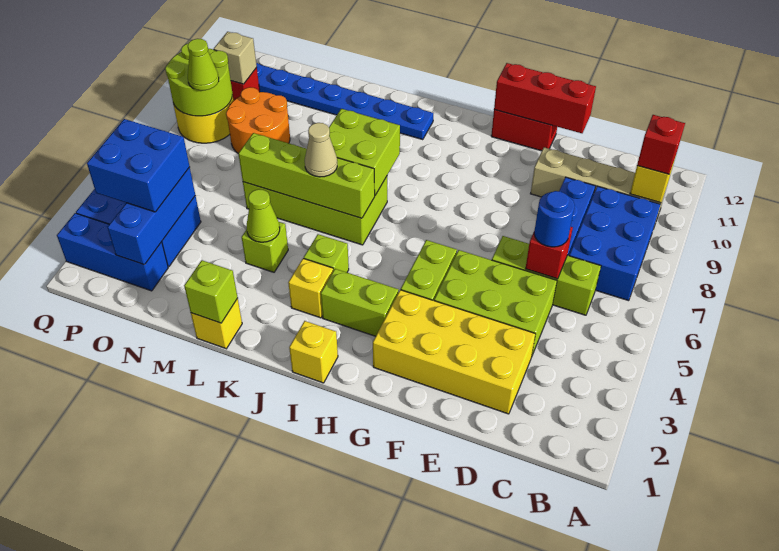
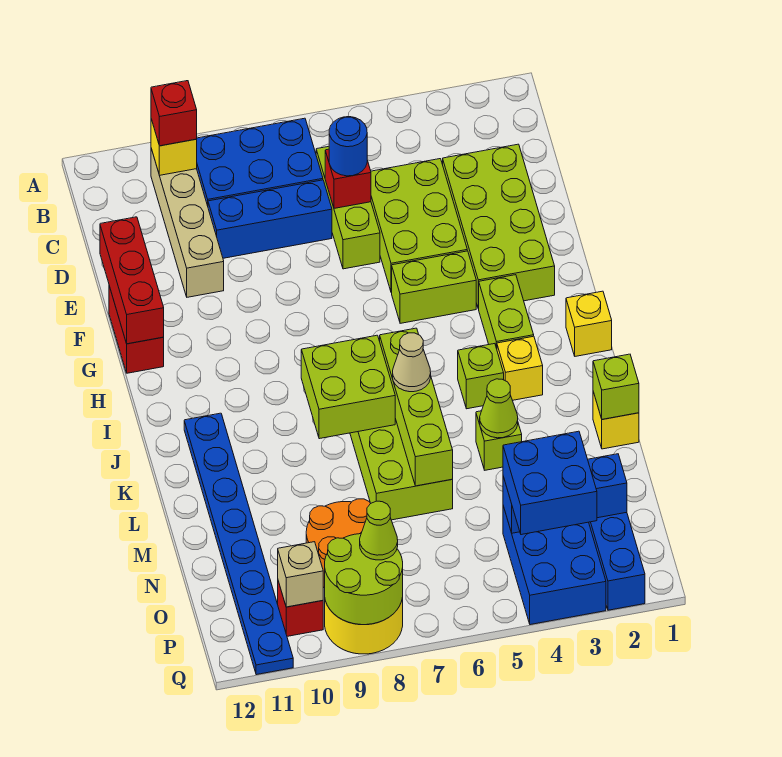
yellow brick D2:G3 level 1 -> lime brick D2:G3 level 1

